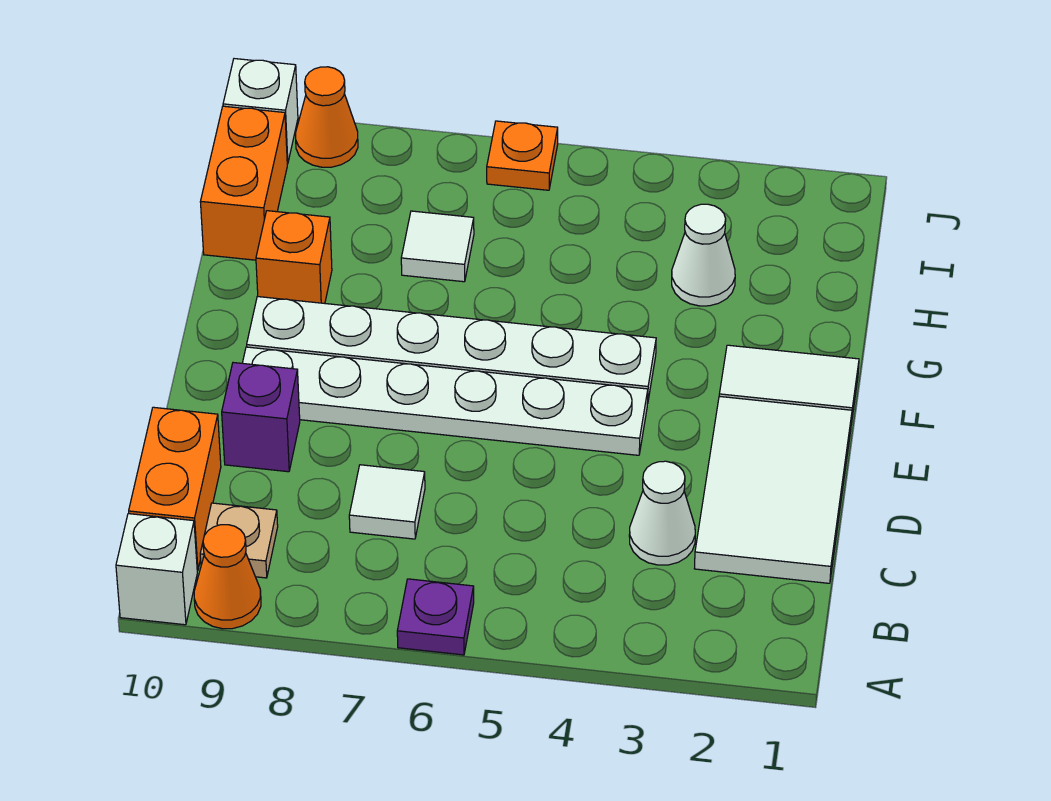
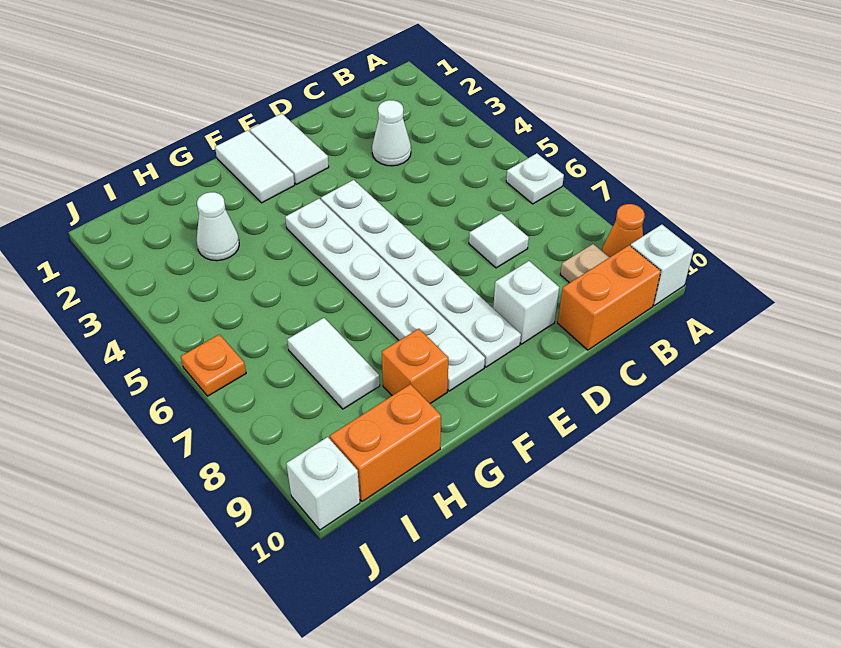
purple plate A6 level 1 -> white plate A6 level 1
white tile C1:E2 level 1 -> white tile E1:E2 level 1
purple brick D9 level 1 -> white brick D9 level 1
white tile H7 level 1 -> white tile H7:H8 level 1
orange cone J9 level 1 -> none

